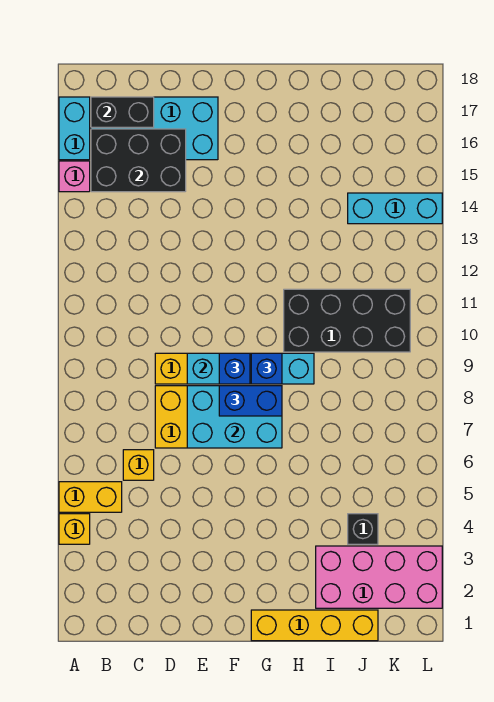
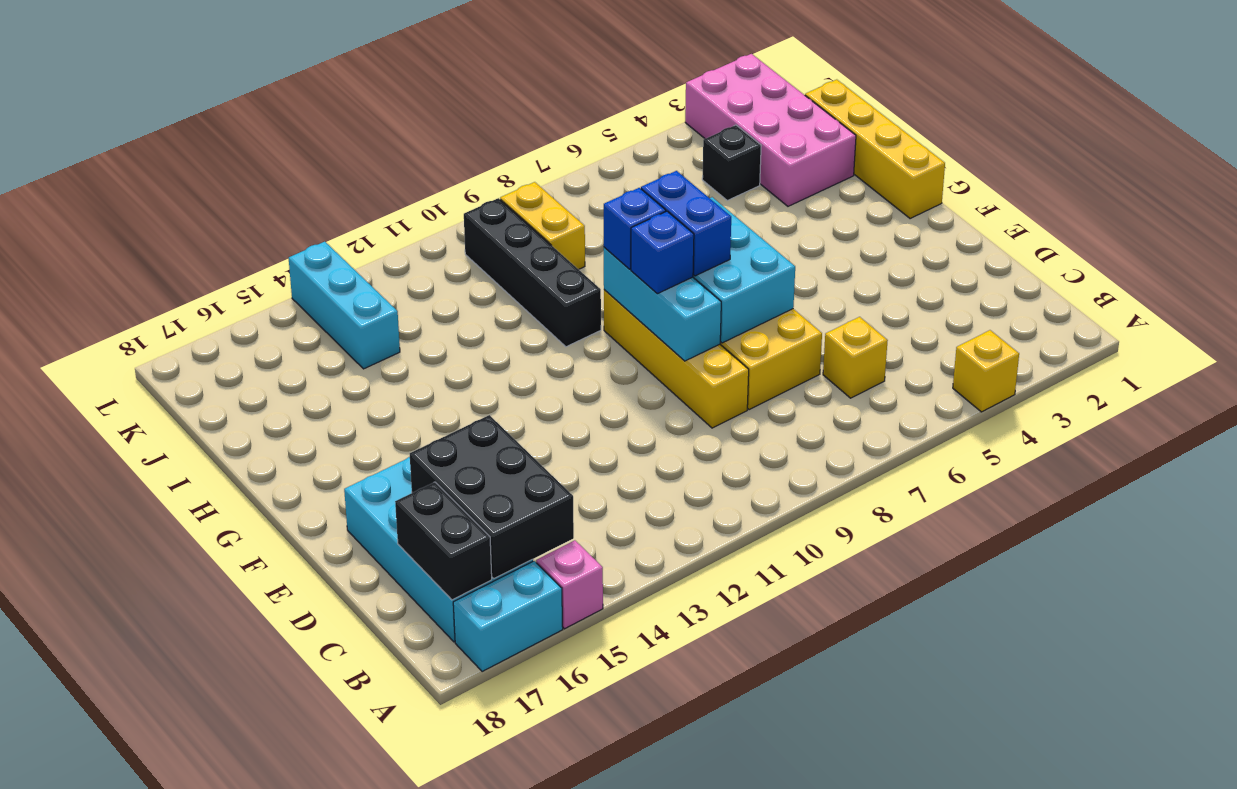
yellow brick A5:B5 level 1 -> yellow brick J9:K9 level 1
cyan brick E9:H9 level 2 -> cyan brick E9:G9 level 2
black brick H10:K11 level 1 -> black brick H10:K10 level 1

